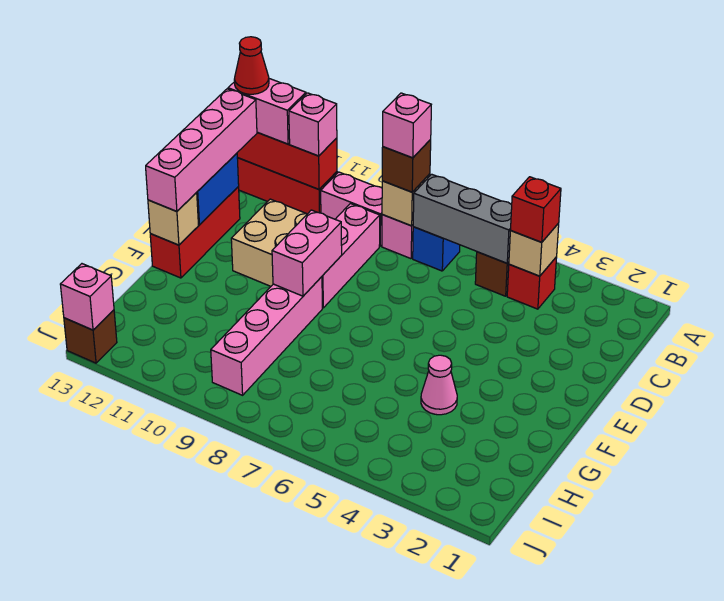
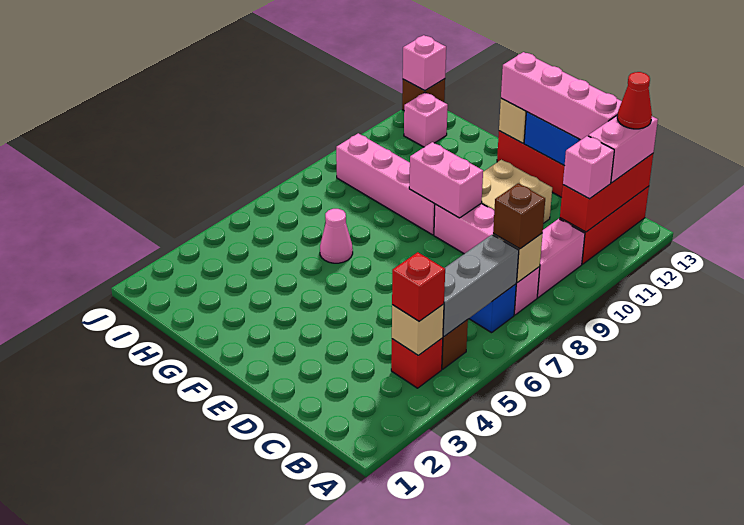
pink brick B8 level 4 -> pink brick I12 level 1
pink cone G4 level 1 -> pink cone G6 level 1

